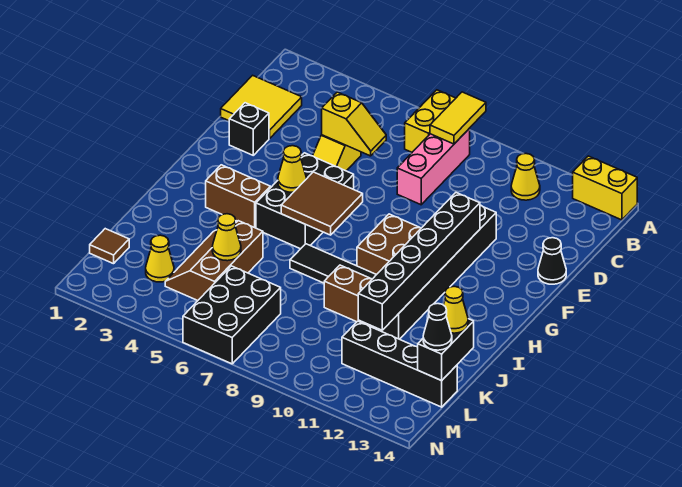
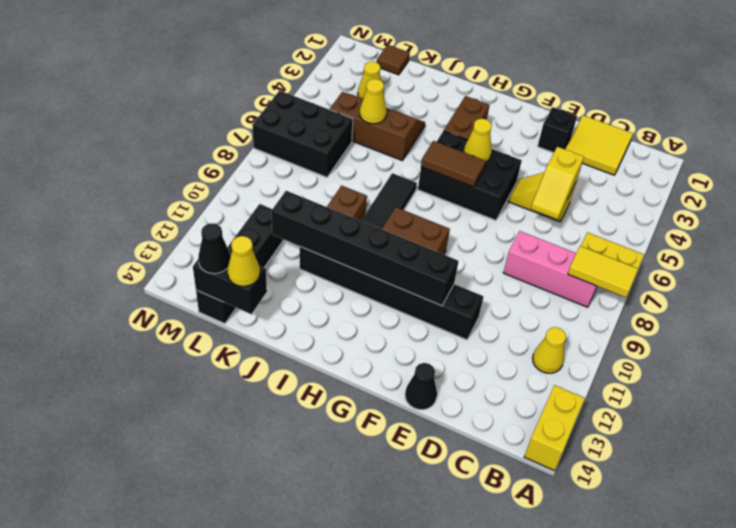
brown tile G6:H7 level 2 -> brown tile G6:H6 level 2

